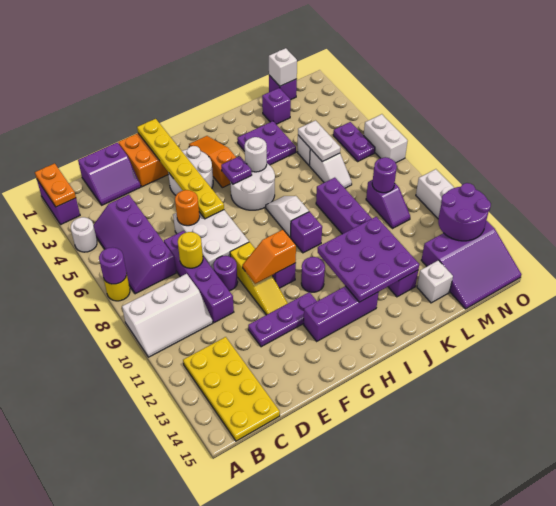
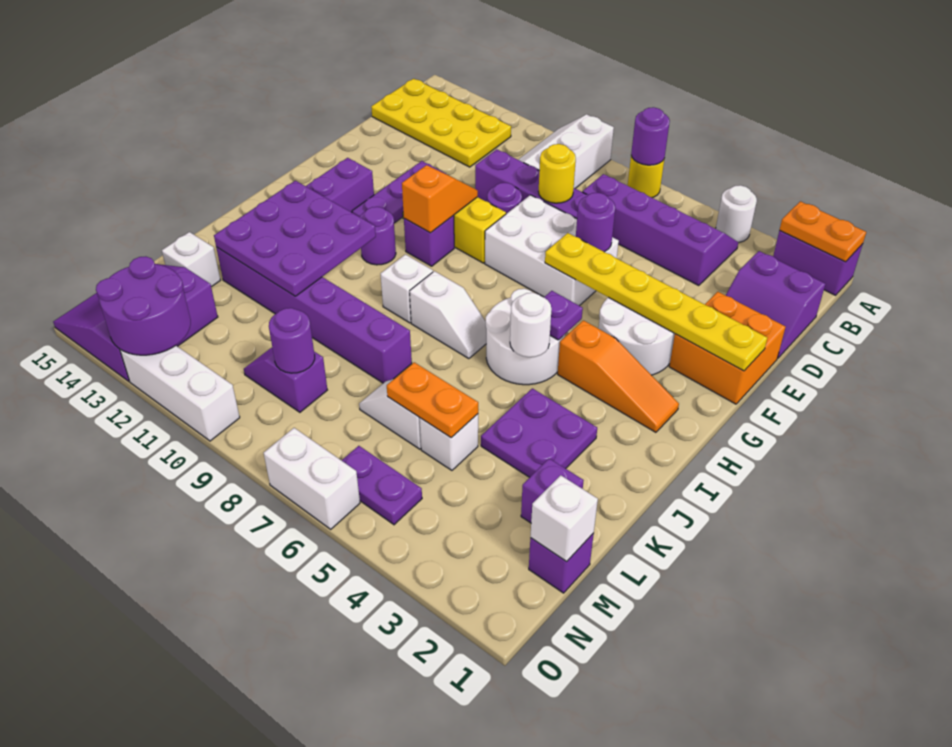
purple slope C1:D2 level 1 top 1 -> purple slope C1:D2 level 1 top C
orange round brick E6 level 2 -> purple round brick E6 level 2
purple brick I9 level 1 -> white brick I9 level 1
white plate L5:L6 level 2 -> orange plate L5:L6 level 2

